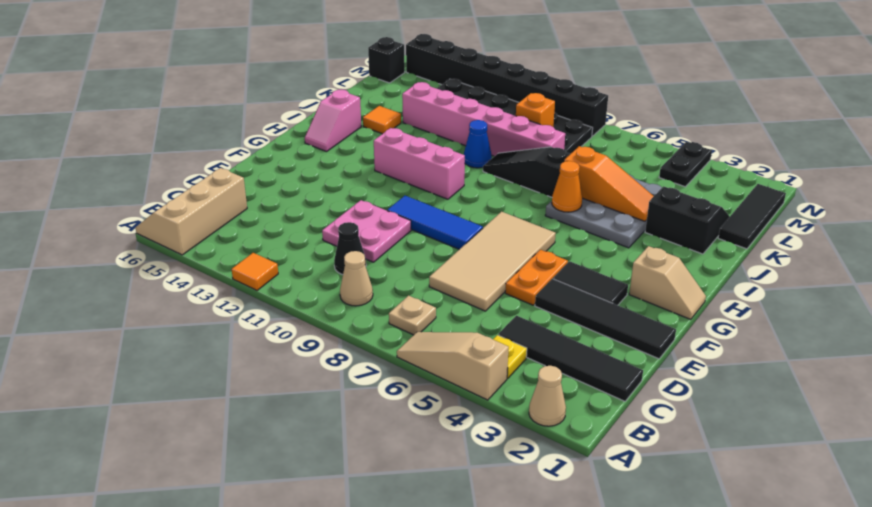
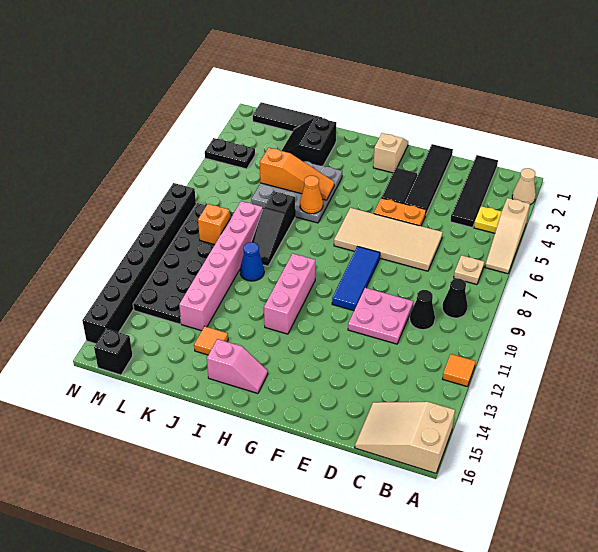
tan slope A15:C16 level 1 top 15 -> tan slope A15:C16 level 1 top A
tan cone B9 level 1 -> black cone B9 level 1
orange slope J4:J6 level 2 top 6 -> orange slope I5:K5 level 2 top K

